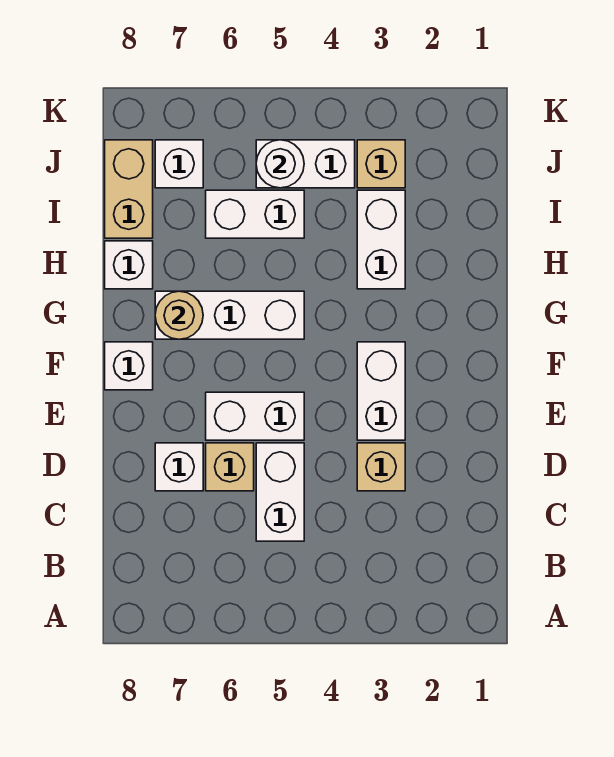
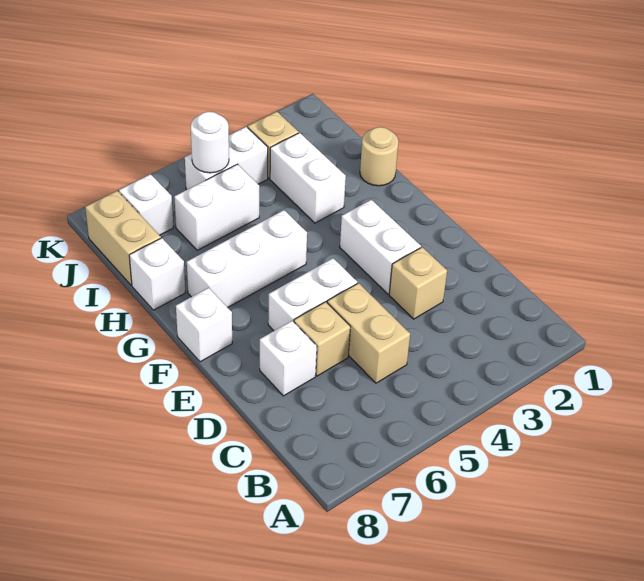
white brick C5:D5 level 1 -> tan brick C5:D5 level 1
tan round brick G7 level 2 -> tan round brick H1 level 1

